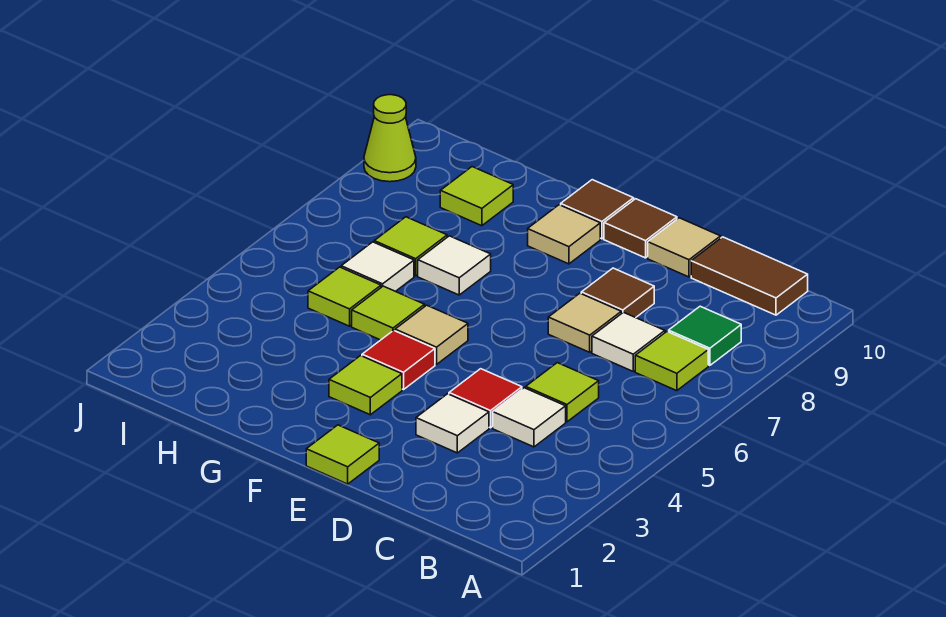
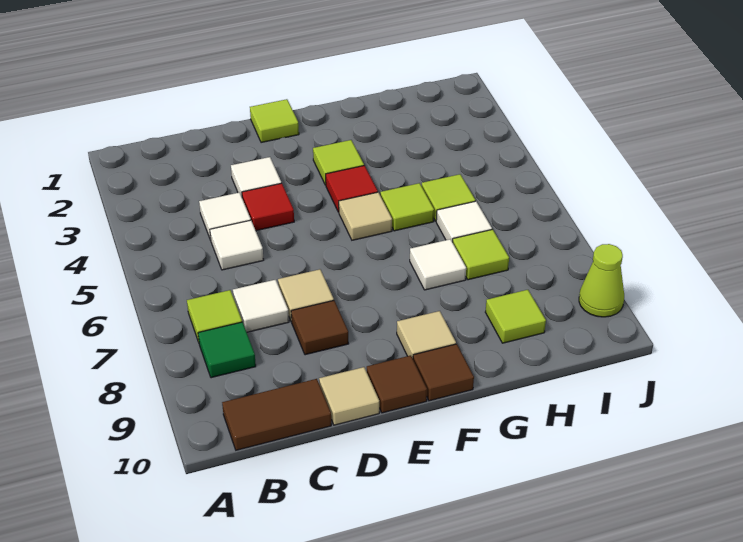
lime tile C5 level 1 -> white tile C5 level 1

